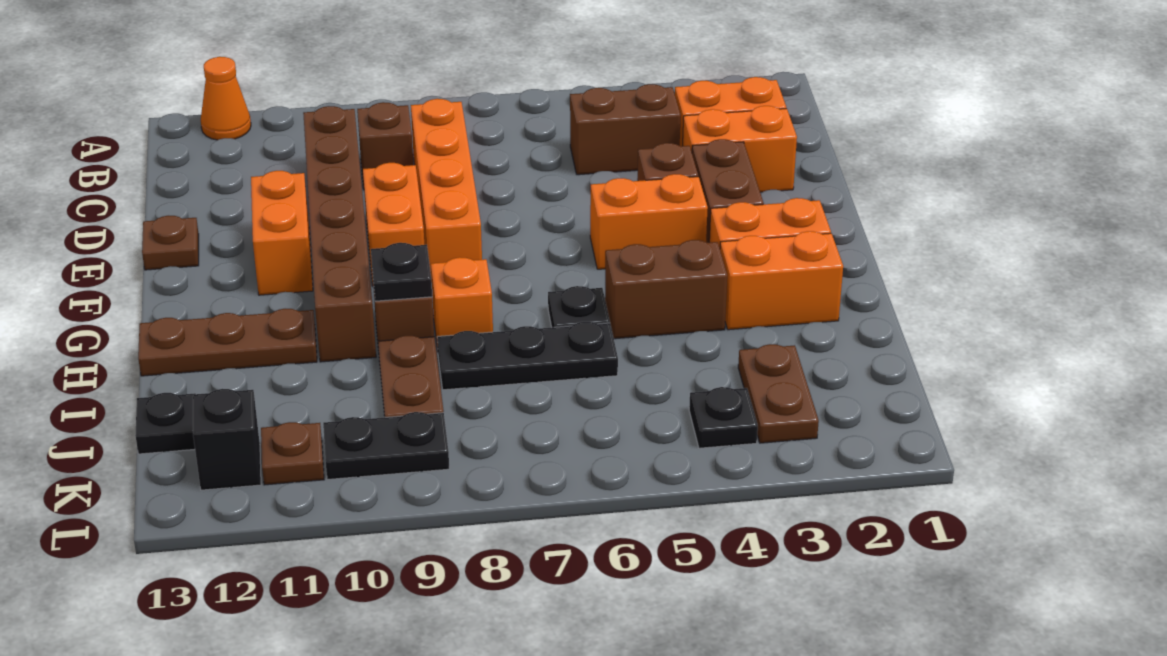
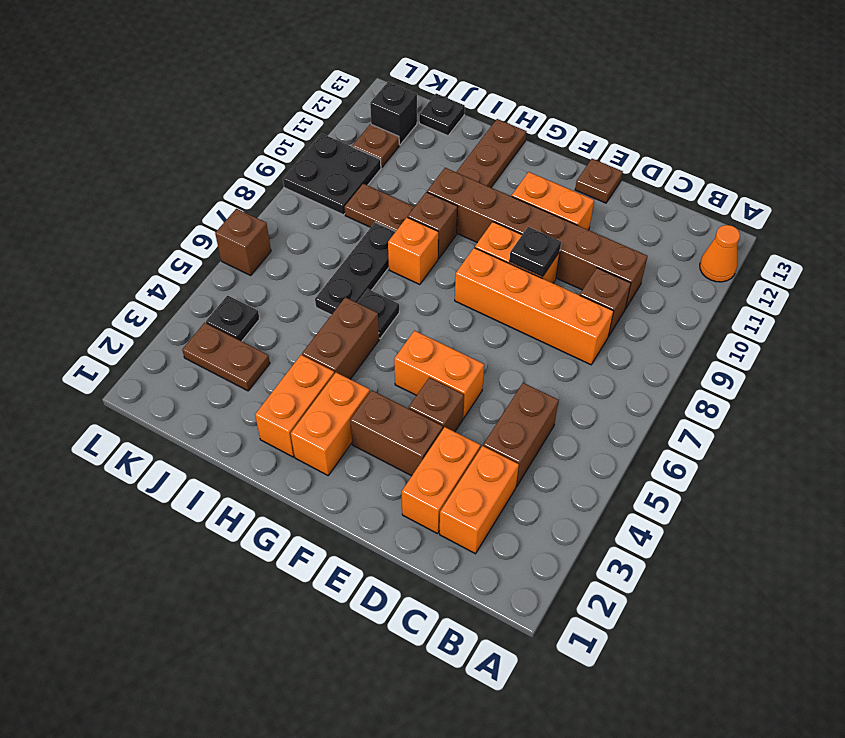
orange brick F4:F5 level 1 -> orange brick E5:F5 level 1
black plate H9 level 2 -> black plate E9 level 2
black plate K9:K10 level 1 -> black plate K9:L10 level 1
none -> brown brick L6 level 1

